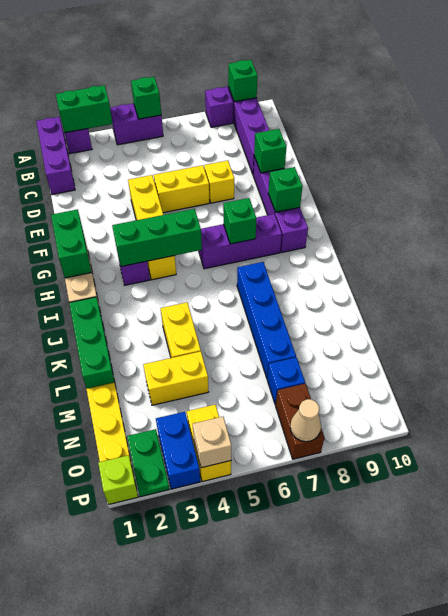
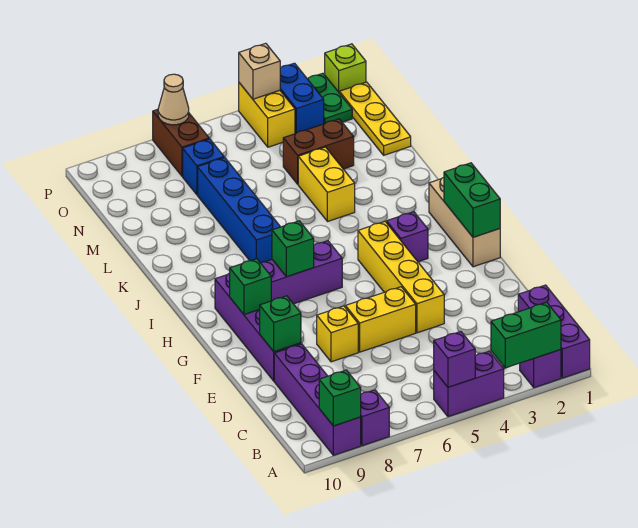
green brick A5 level 2 -> purple brick A5 level 2
green brick H3:H5 level 2 -> none
green brick J1:L1 level 1 -> none
yellow brick M3:M4 level 1 -> brown brick M3:M4 level 1

